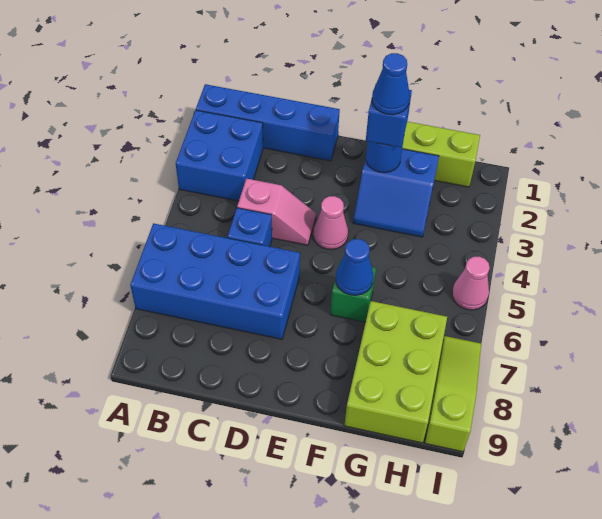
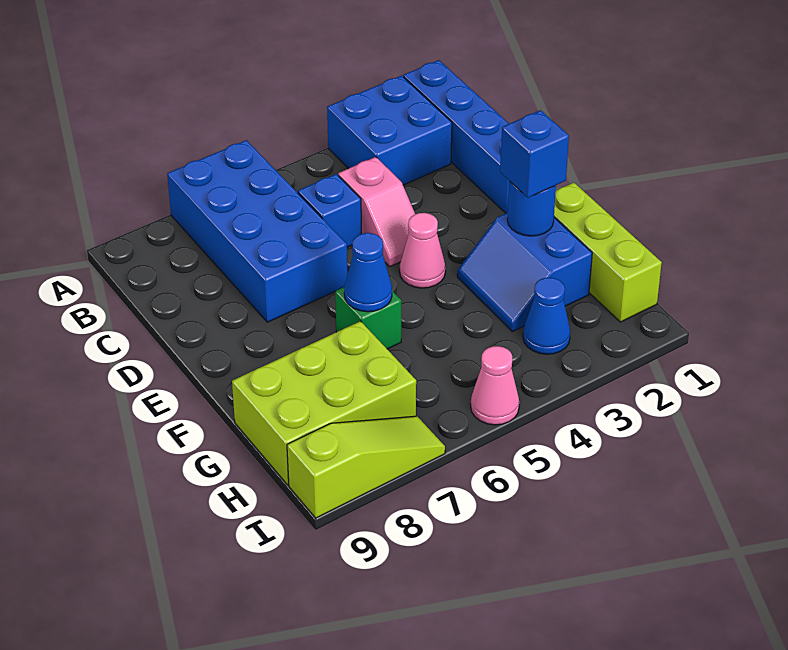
blue cone F2 level 4 -> blue cone H3 level 1

